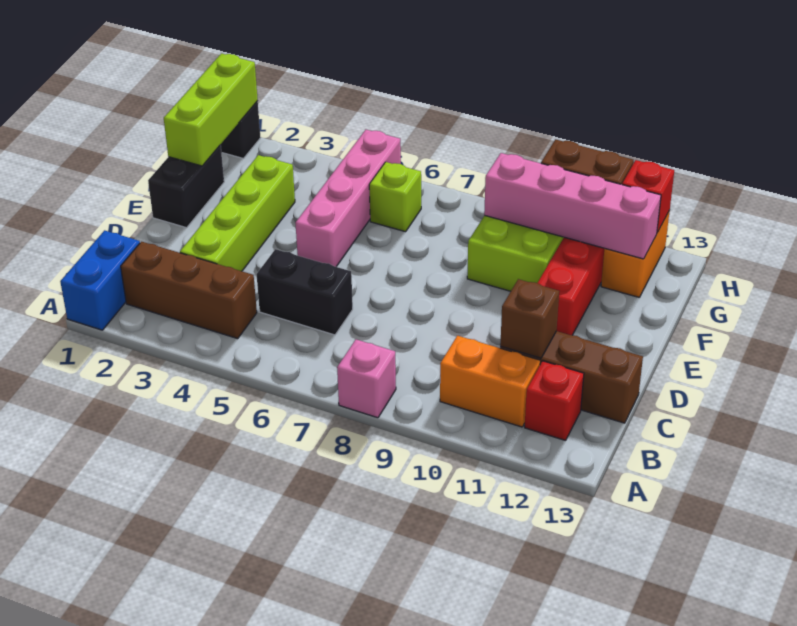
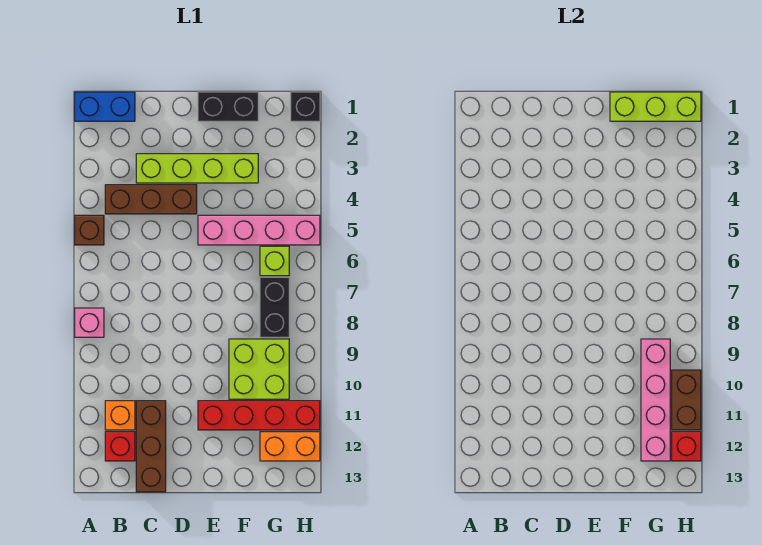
brown brick B2:B4 level 1 -> brown brick B4:D4 level 1
orange brick B10:B11 level 1 -> orange brick B11 level 1
black brick C5:C6 level 1 -> black brick G7:G8 level 1
brown brick C11 level 2 -> brown brick A5 level 1

